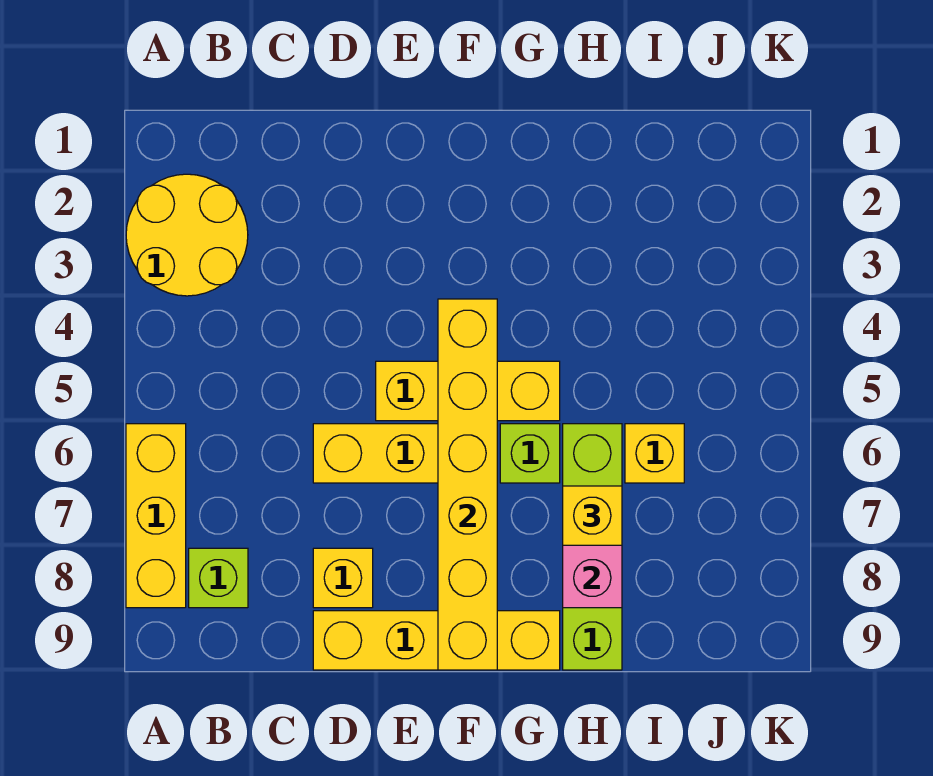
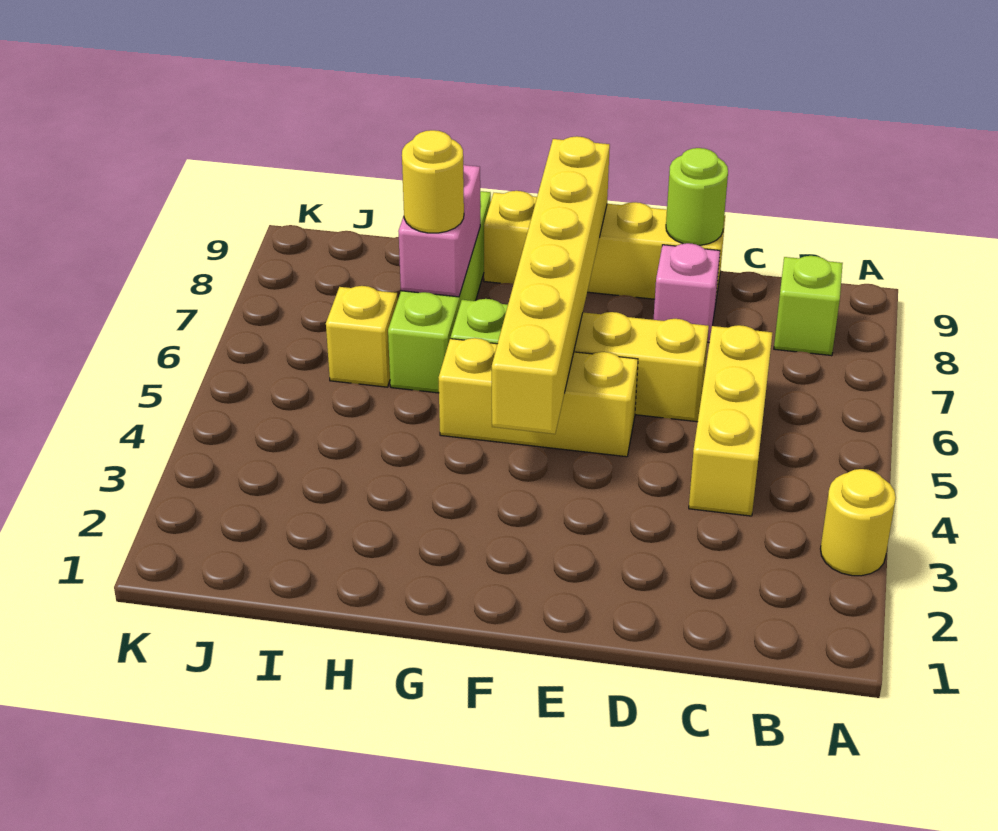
yellow round brick A2:B3 level 1 -> yellow round brick A3 level 1
yellow brick A6:A8 level 1 -> yellow brick C4:C6 level 1
yellow brick D8 level 1 -> pink brick D8 level 1
none -> lime round brick D9 level 2
yellow brick H7 level 3 -> yellow round brick H7 level 3

